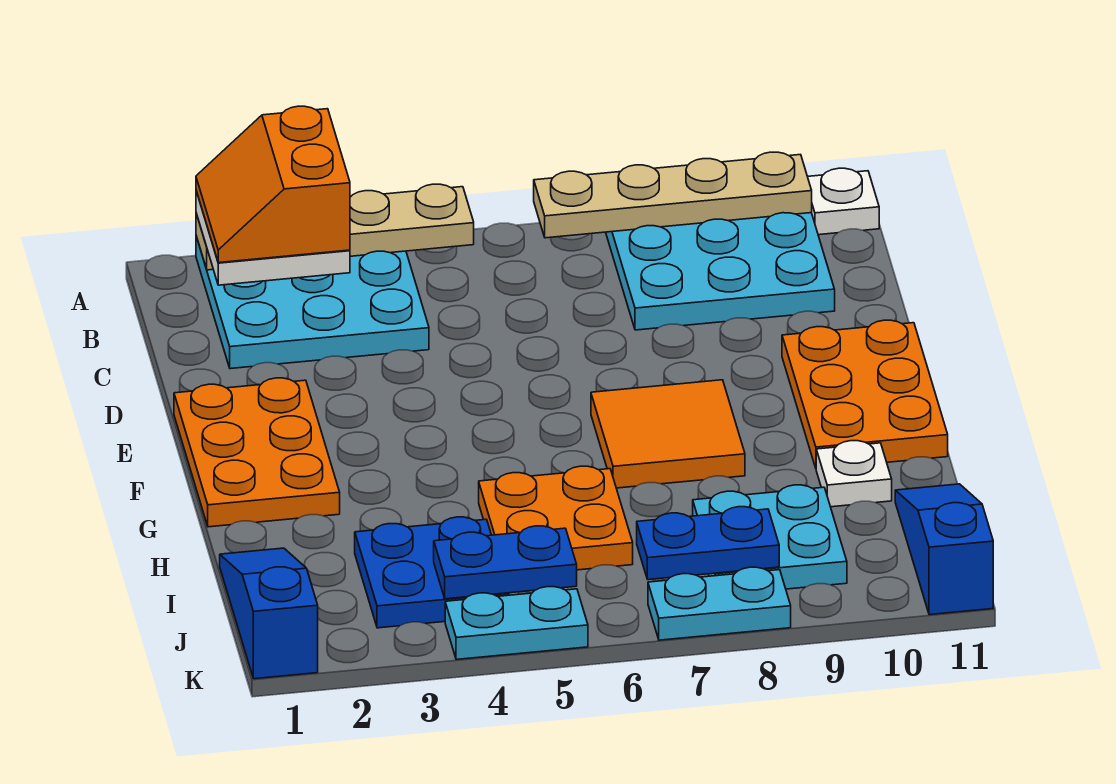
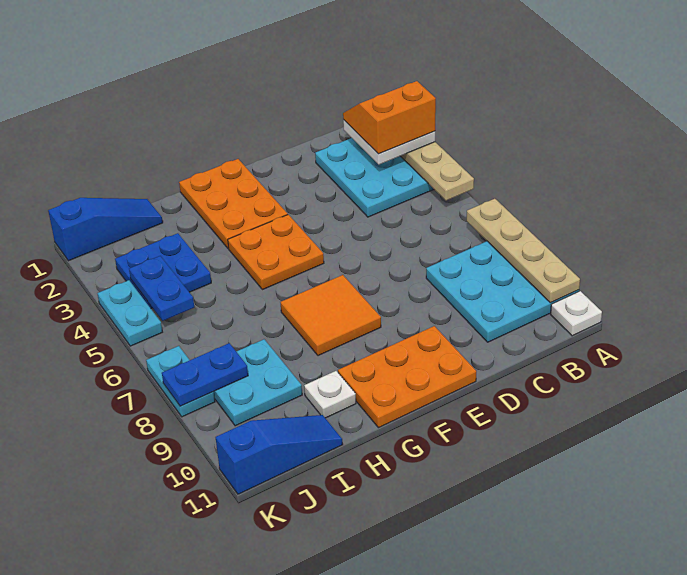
orange plate E1:G2 level 1 -> orange plate F1:G3 level 1
orange plate H5:I6 level 1 -> orange plate F4:G5 level 1
blue plate J7:J8 level 2 -> blue plate J8:K8 level 2

